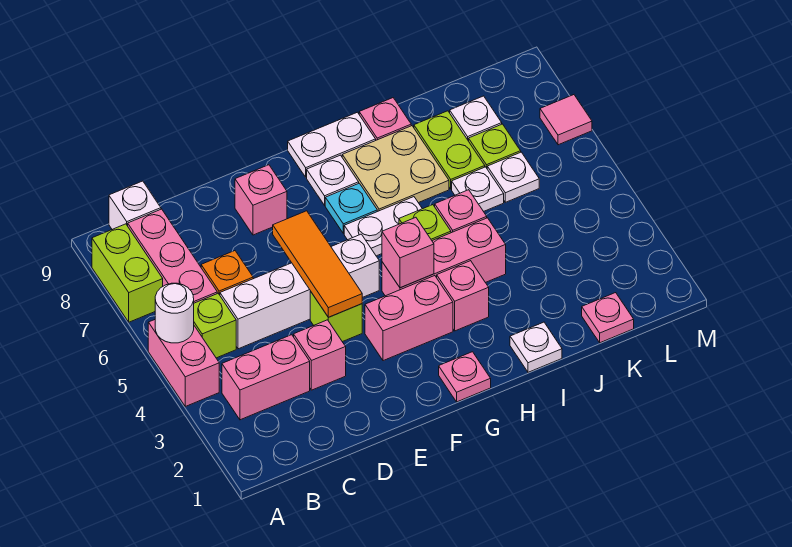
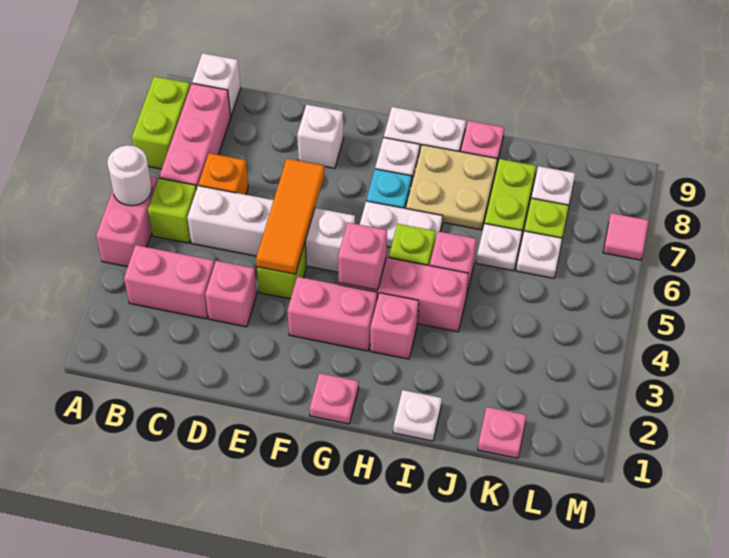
pink brick E8 level 1 -> white brick E8 level 1

